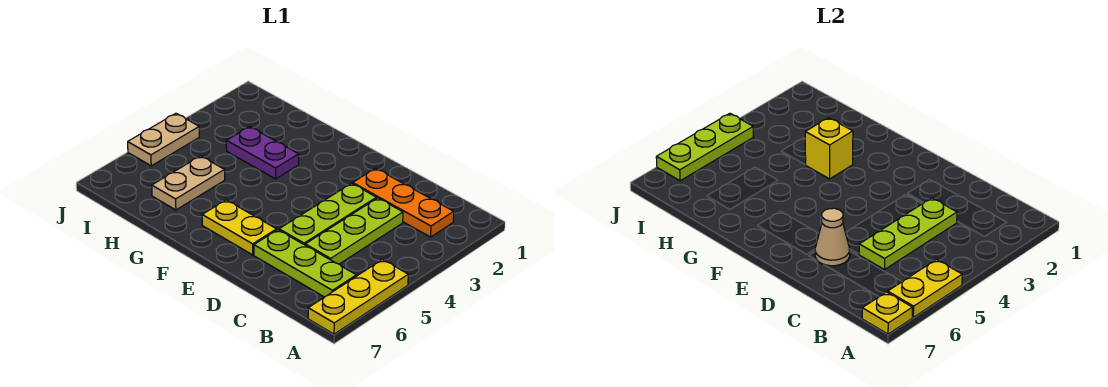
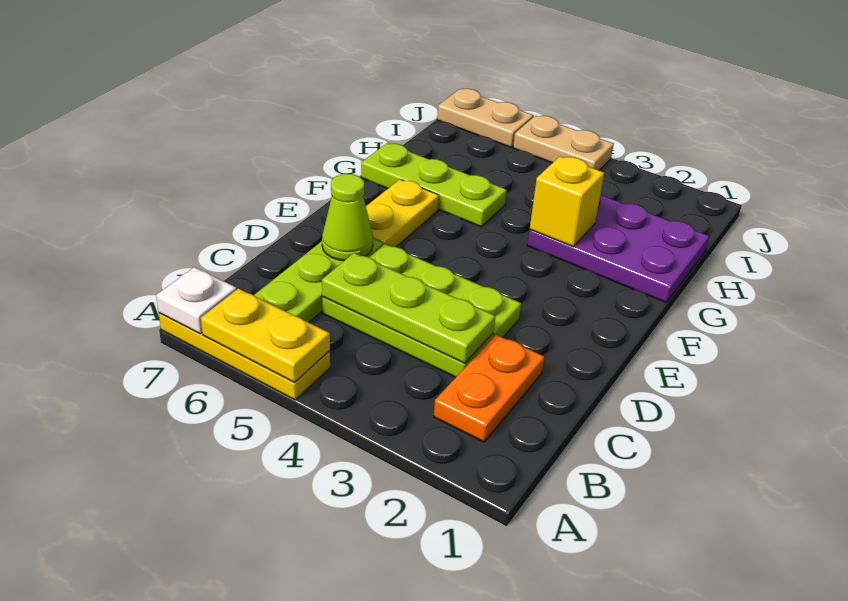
yellow plate A7 level 2 -> white plate A7 level 2
orange plate B2:D2 level 1 -> orange plate B2:C2 level 1
tan cone D6 level 2 -> lime cone D6 level 2
purple plate G3:H3 level 1 -> purple plate G1:H3 level 1
tan plate H5:H6 level 1 -> tan plate J6:J7 level 1
lime plate J4:J6 level 2 -> lime plate G5:G7 level 1

